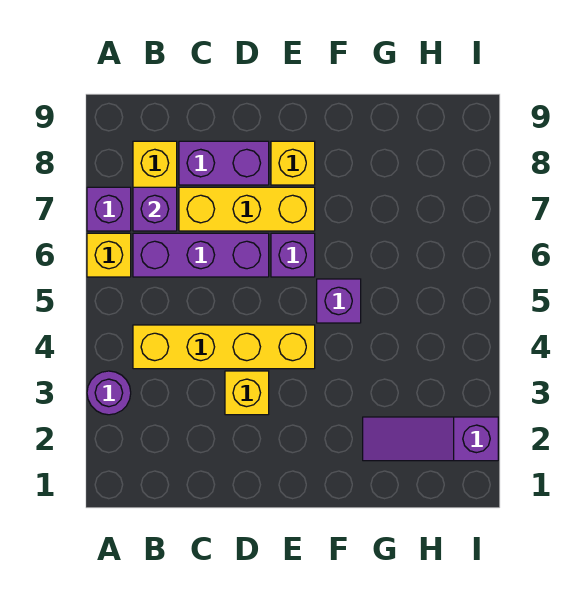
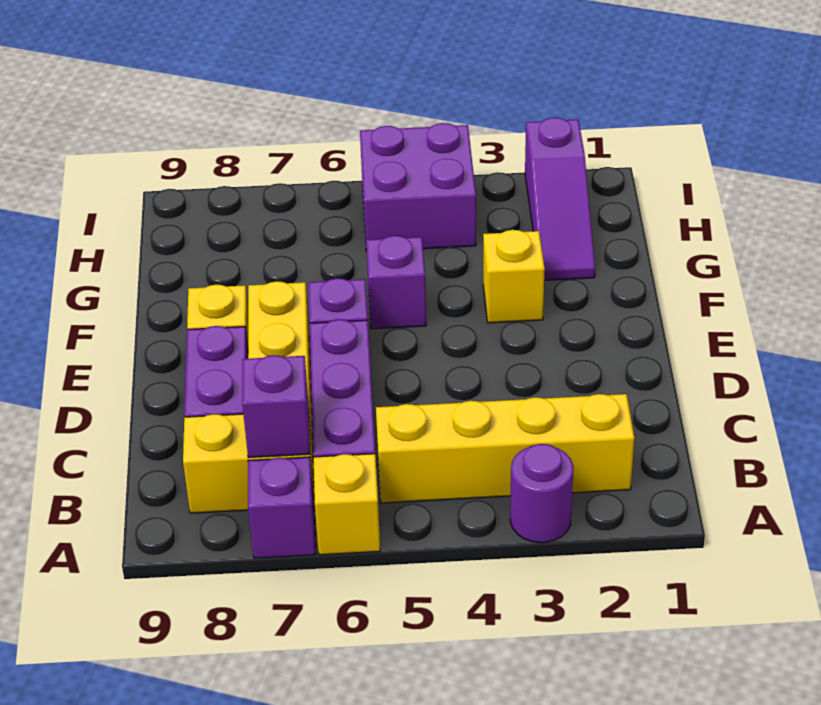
yellow brick B4:E4 level 1 -> yellow brick B2:B5 level 1
yellow brick D3 level 1 -> yellow brick F3 level 1
none -> purple brick H4:I5 level 1

